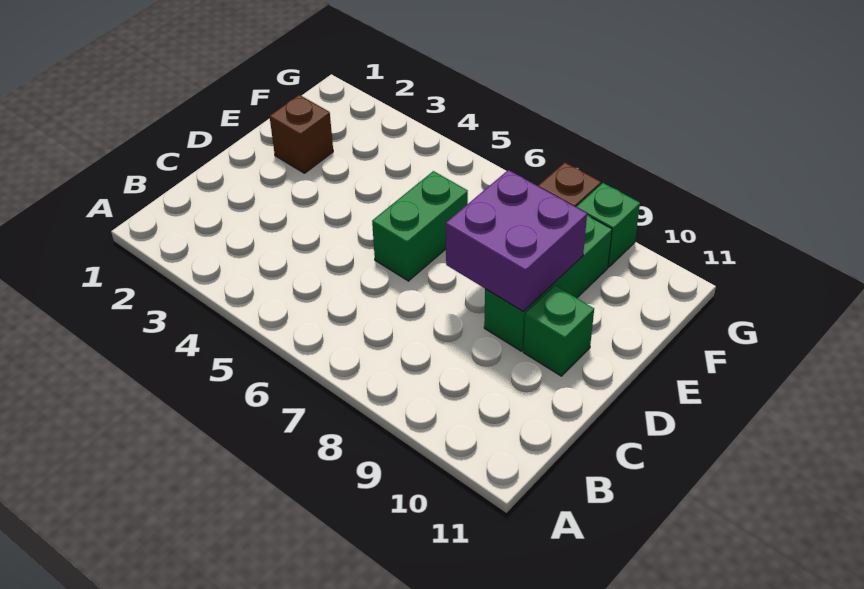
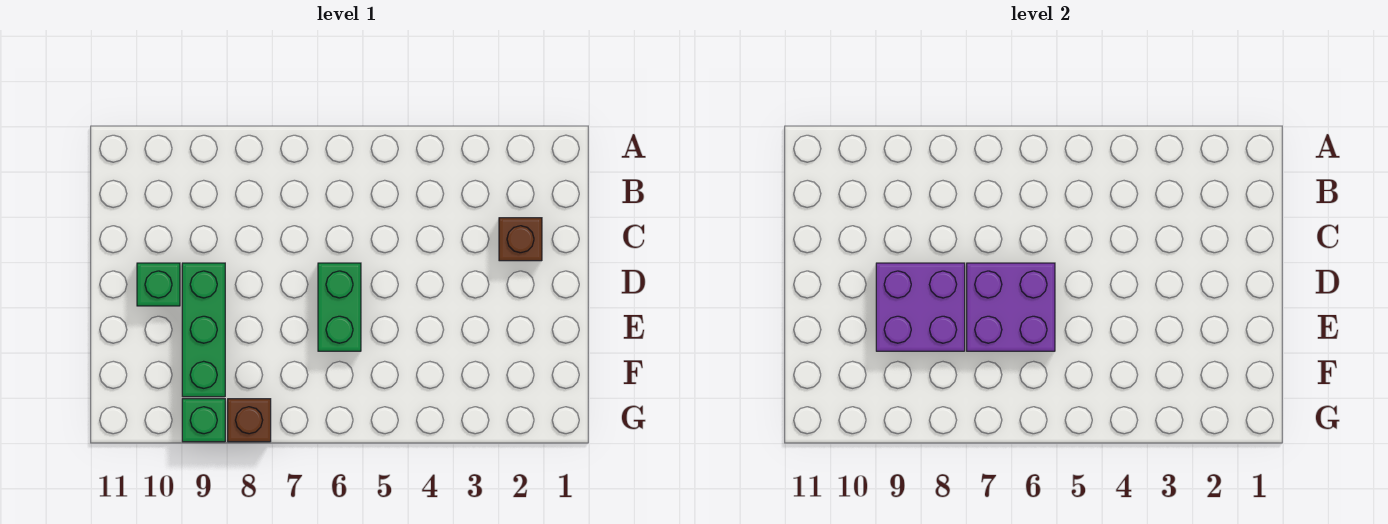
none -> purple brick D6:E7 level 2
brown brick E2 level 1 -> brown brick C2 level 1

